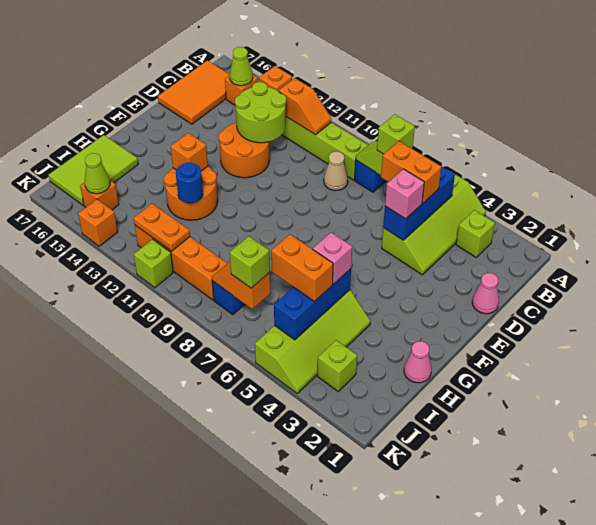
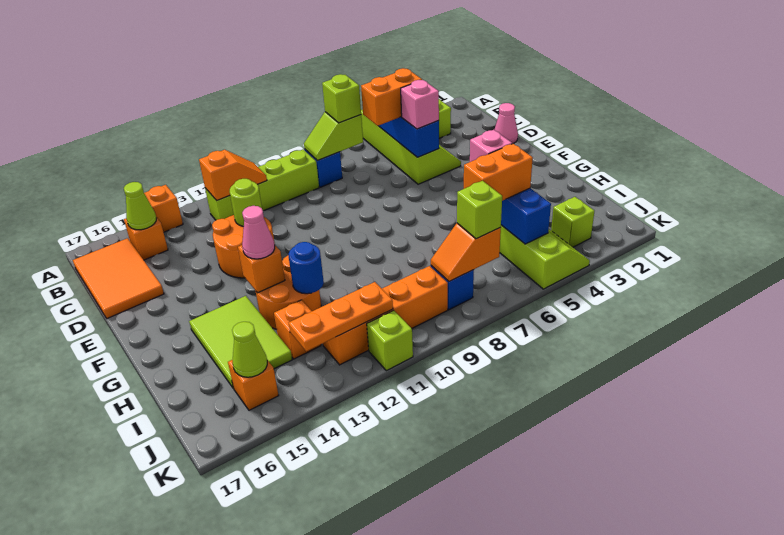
tan cone C9 level 1 -> none
lime round brick C12:D13 level 2 -> lime round brick D12 level 2
pink cone H1 level 1 -> pink cone G13 level 3
lime tile H16:J17 level 1 -> lime tile G14:I15 level 1
orange plate J11:J12 level 2 -> orange plate J11:J13 level 2
orange brick K14 level 1 -> orange brick I13 level 1

